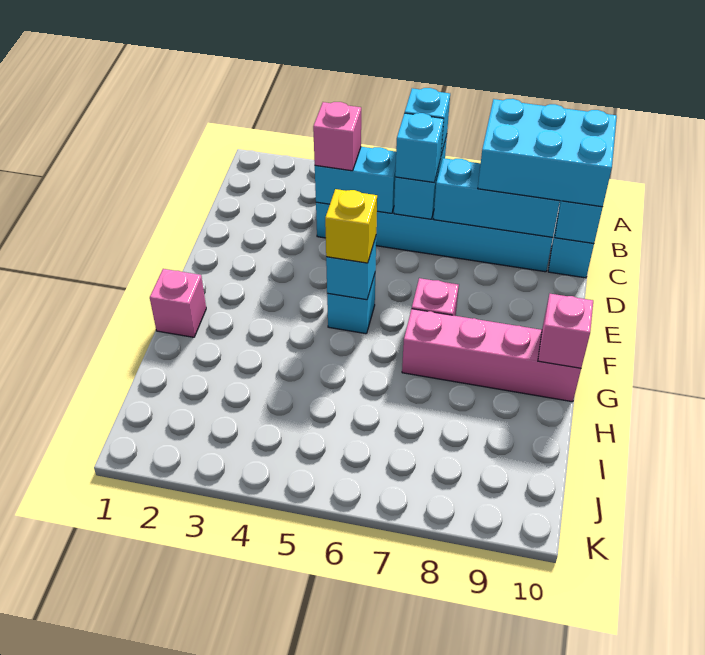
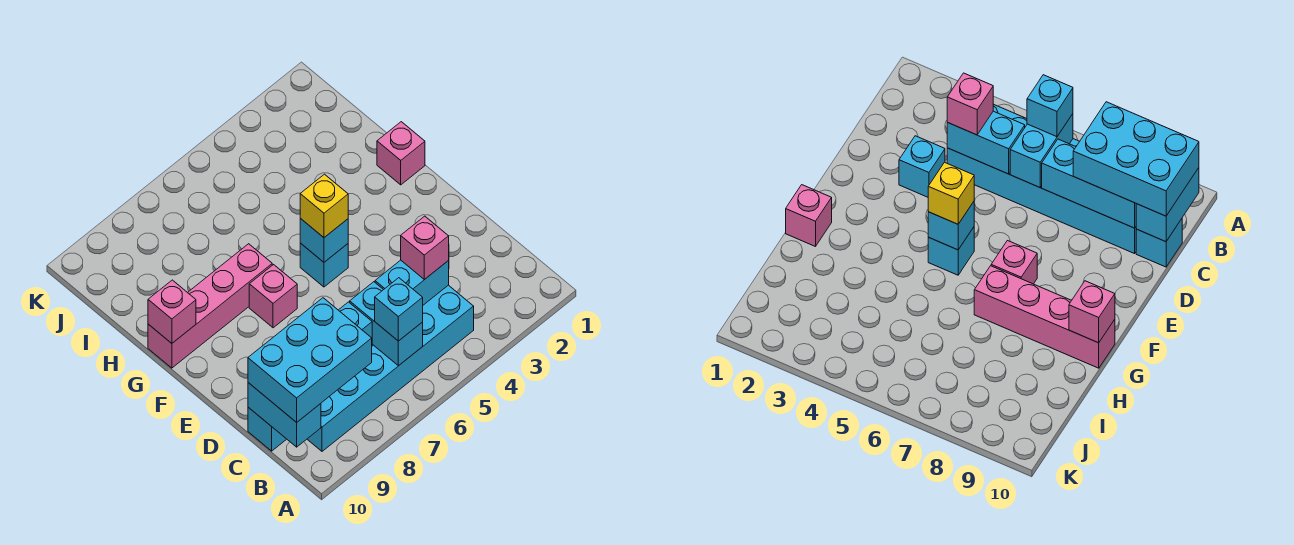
cyan brick C6 level 3 -> cyan brick D3 level 1

